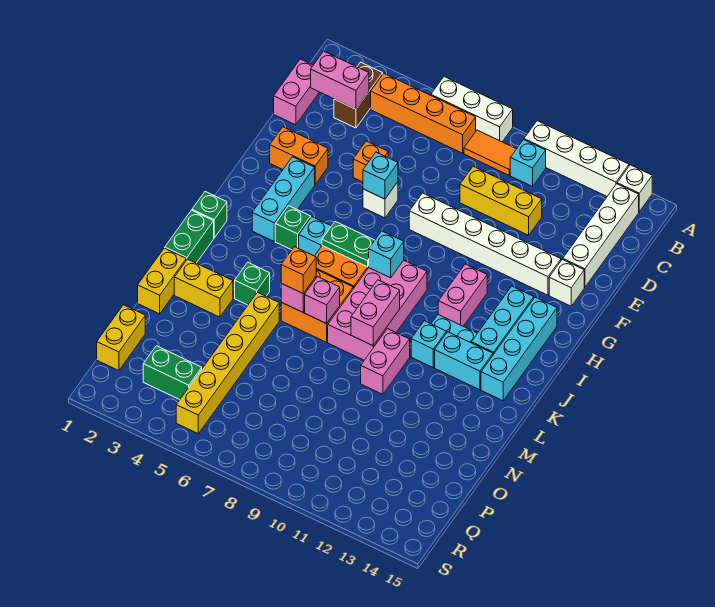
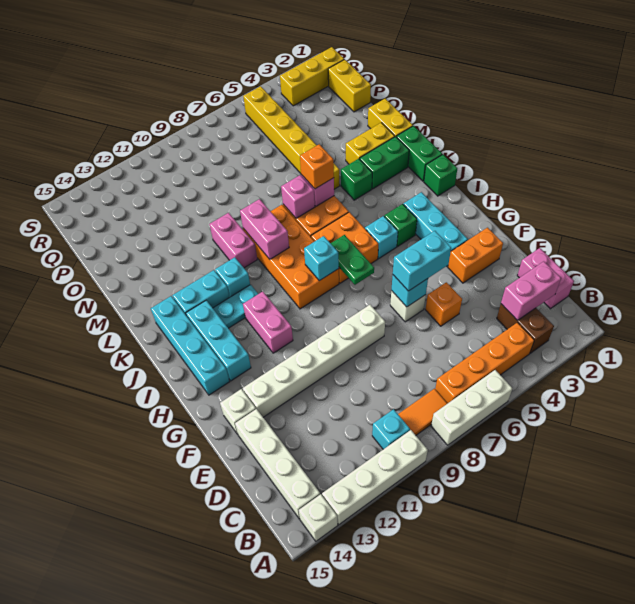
yellow brick D9:D11 level 1 -> yellow brick R1:R3 level 1
none -> cyan brick F5:F6 level 3
green plate I6:I7 level 2 -> green plate H7:I7 level 2
pink brick I8:L9 level 1 -> orange brick I8:L9 level 1
green brick Q3:Q4 level 1 -> green brick L2:L3 level 1

